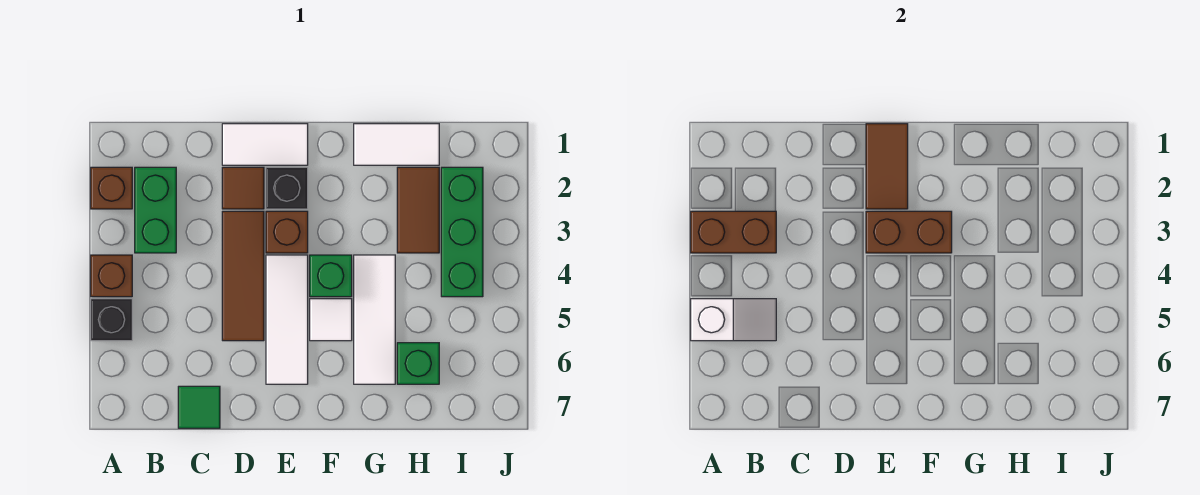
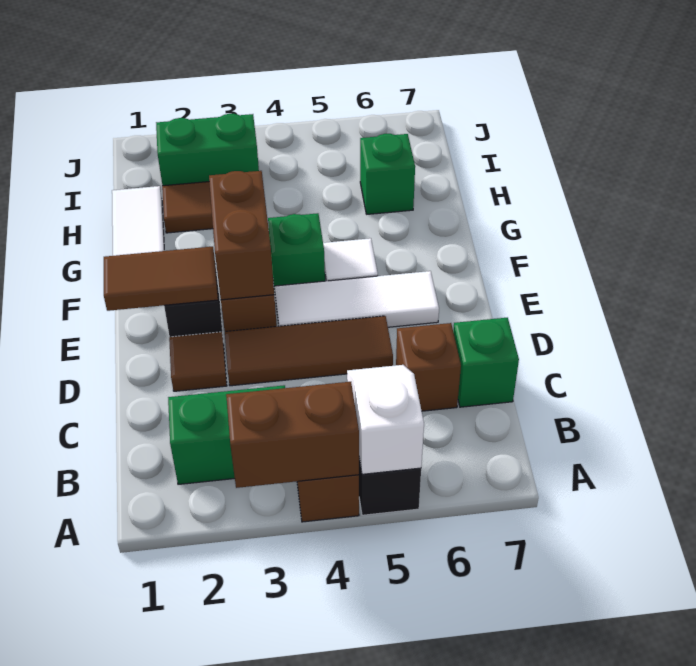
brown brick A2 level 1 -> brown brick C6 level 1
brown brick A3:B3 level 2 -> brown brick A3:A4 level 2
green tile C7 level 1 -> green brick C7 level 1
white tile D1:E1 level 1 -> none
white tile G4:G6 level 1 -> none
green brick I2:I4 level 1 -> green brick I2:I3 level 1

